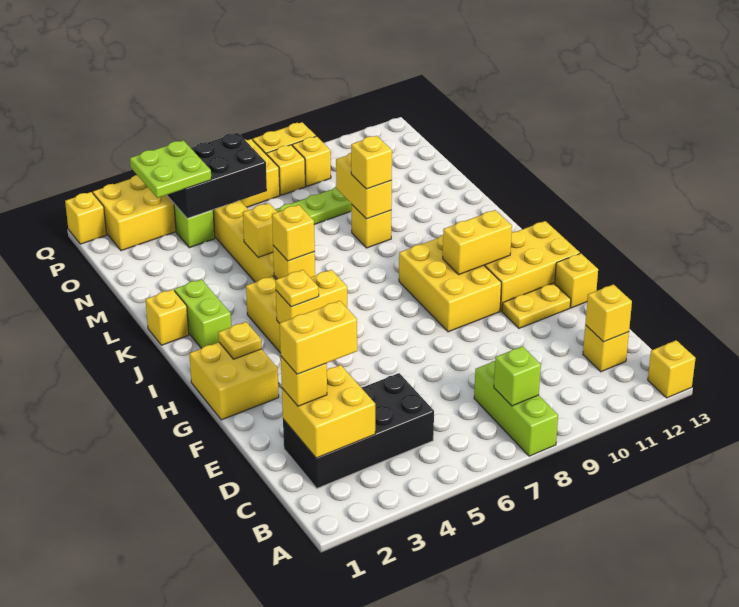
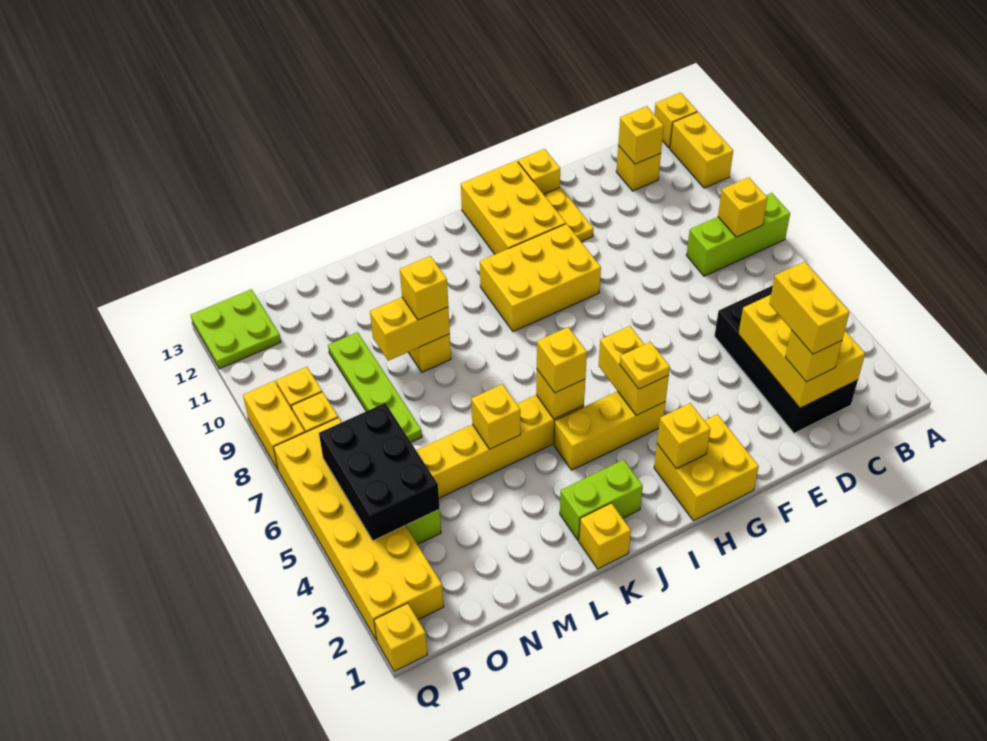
lime brick B8 level 2 -> yellow brick B8 level 2
yellow brick C2:D3 level 2 -> yellow brick C2:D4 level 2
yellow plate H2 level 2 -> yellow brick H2 level 2
yellow brick H10:H11 level 2 -> yellow brick A11:A12 level 1
lime plate O3:P4 level 3 -> lime plate P12:Q13 level 1

